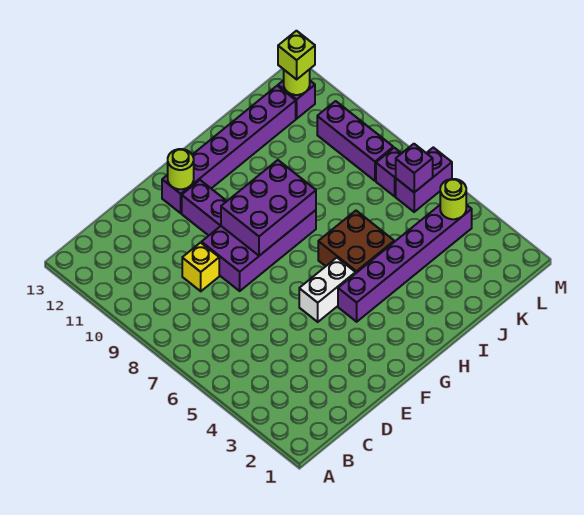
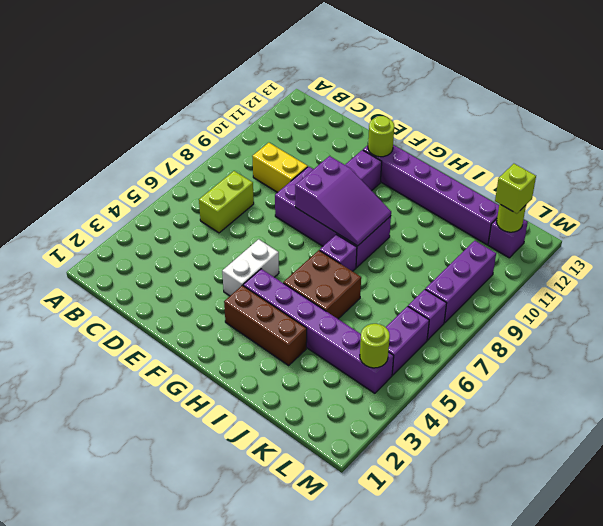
none -> lime brick C6:C7 level 1
yellow brick D9 level 1 -> yellow brick C9:D9 level 1
white brick F5:G5 level 1 -> white brick F4:F5 level 1
purple brick F8:H9 level 2 -> purple slope F8:H9 level 2 top F
none -> brown brick G3:I3 level 1
purple brick L6:M6 level 1 -> purple brick L5:L6 level 1
purple brick L6 level 2 -> purple brick H7 level 1

